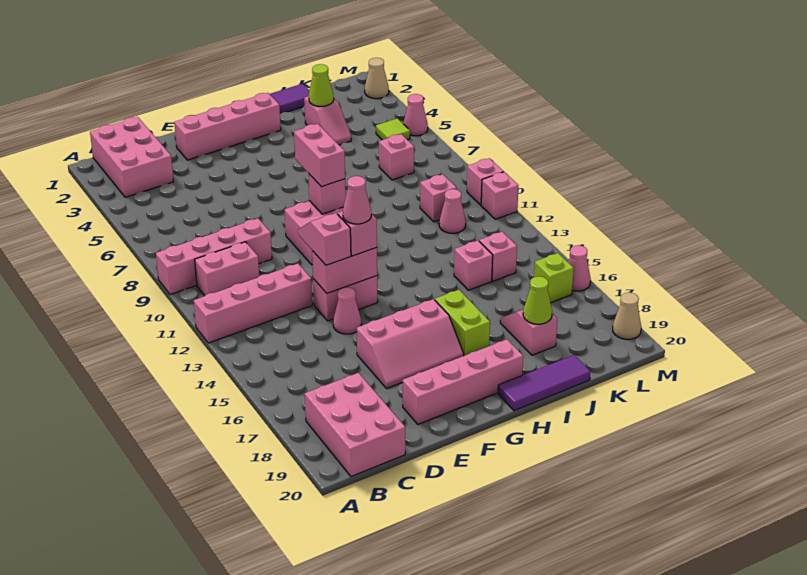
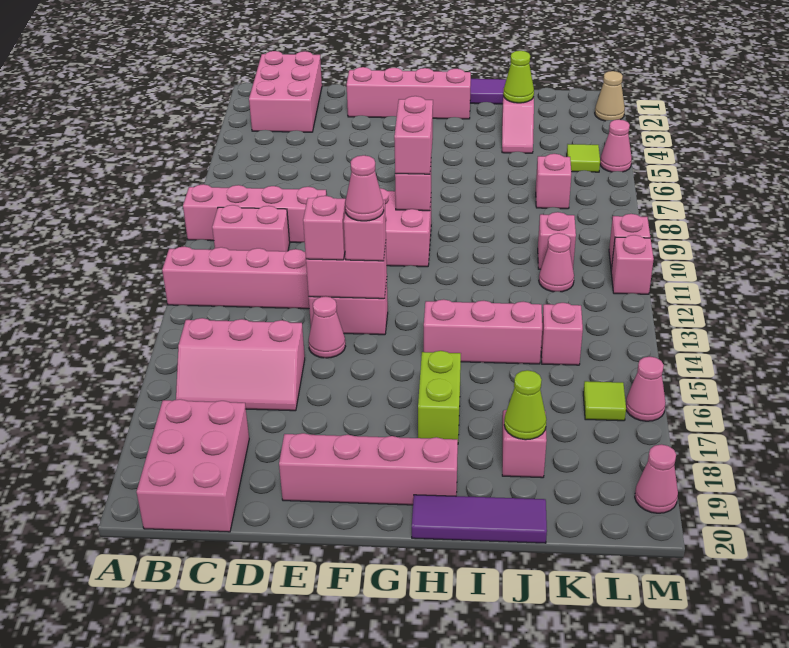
pink slope E16:G17 level 1 top 16 -> pink slope B15:D16 level 1 top 15
pink brick J14 level 1 -> pink brick H14:J14 level 1
lime brick L16 level 1 -> lime tile L16 level 1
tan cone M19 level 1 -> pink cone M19 level 1

